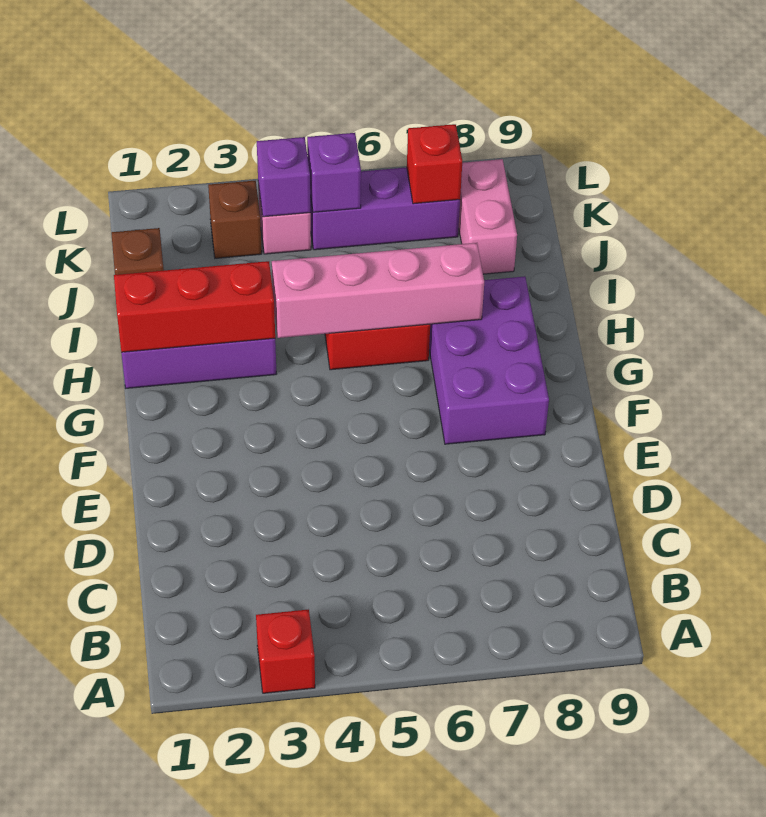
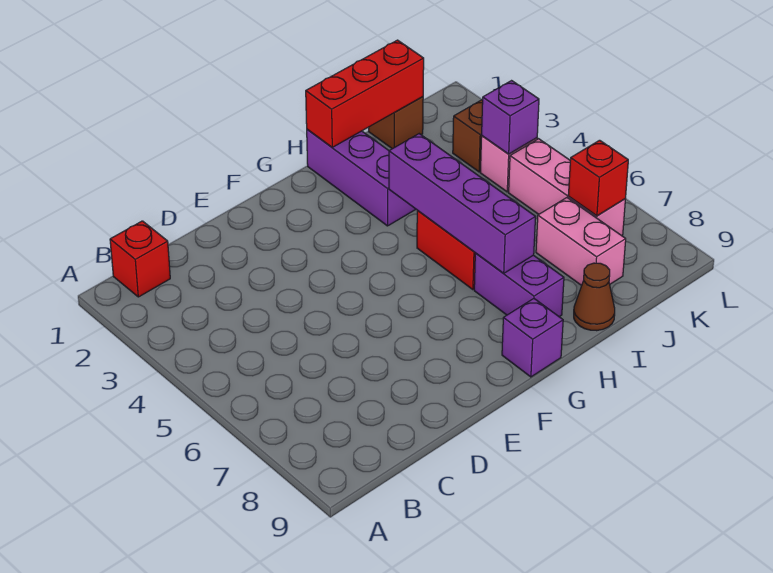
red brick A3 level 1 -> red brick B1 level 1
purple brick F7:H8 level 1 -> purple brick H7:H8 level 1
red brick H1:H3 level 2 -> red brick H1:J1 level 2
pink brick H4:H7 level 2 -> purple brick H4:H7 level 2
none -> brown cone I9 level 1
pink brick J8:K8 level 1 -> pink brick J7:J8 level 1
purple brick K5:K7 level 1 -> pink brick K5:K7 level 1
purple brick K5 level 2 -> purple brick G9 level 1

